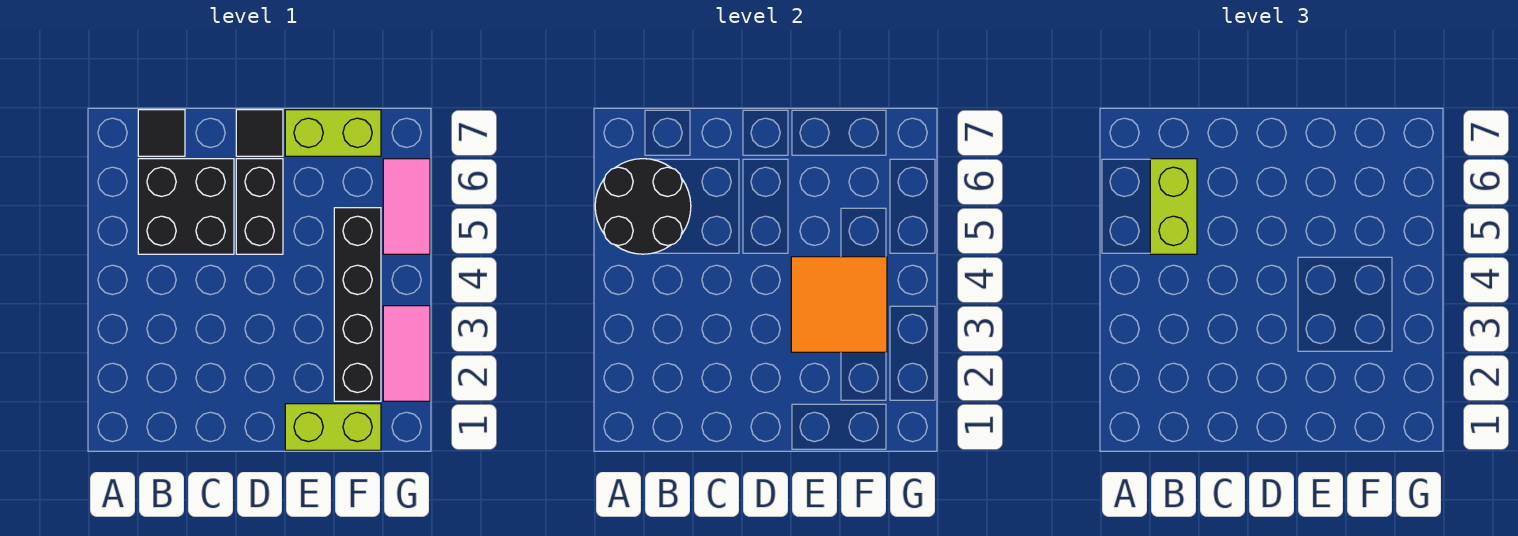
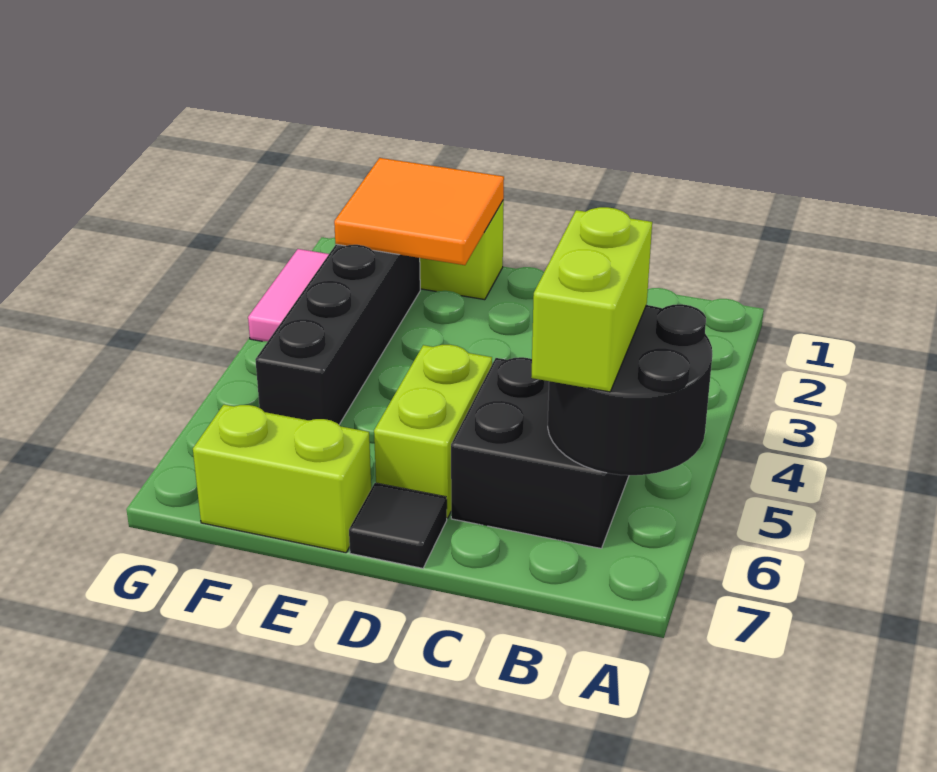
black tile B7 level 1 -> none
black brick D5:D6 level 1 -> lime brick D5:D6 level 1
orange tile E3:F4 level 2 -> orange tile E1:F2 level 2
pink tile G5:G6 level 1 -> none

